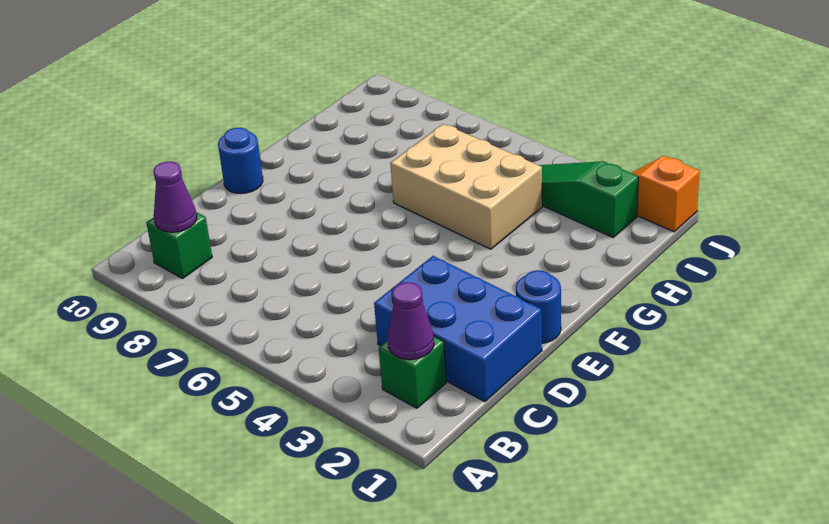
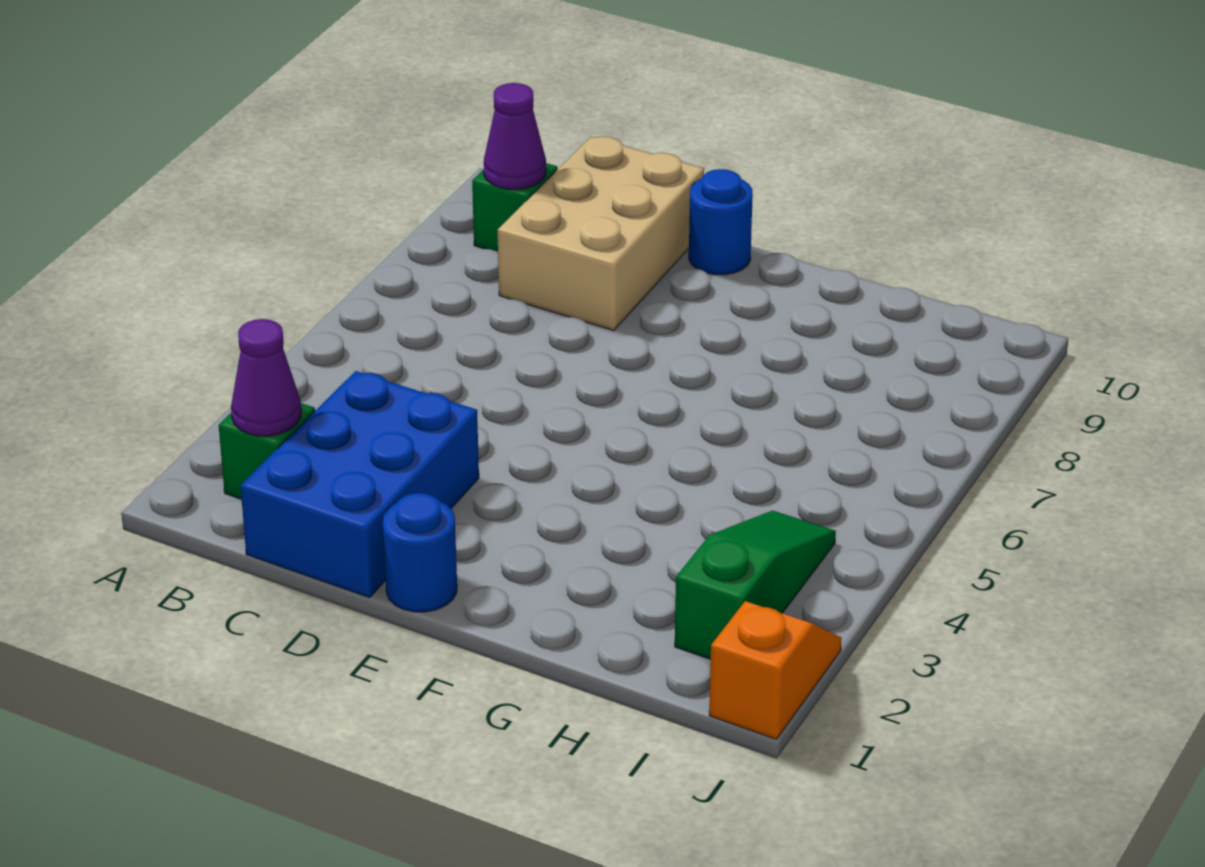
tan brick G4:H6 level 1 -> tan brick C8:D10 level 1

